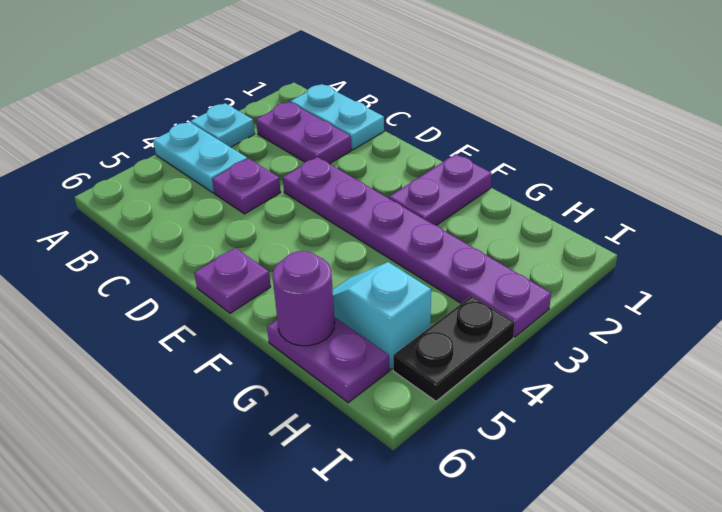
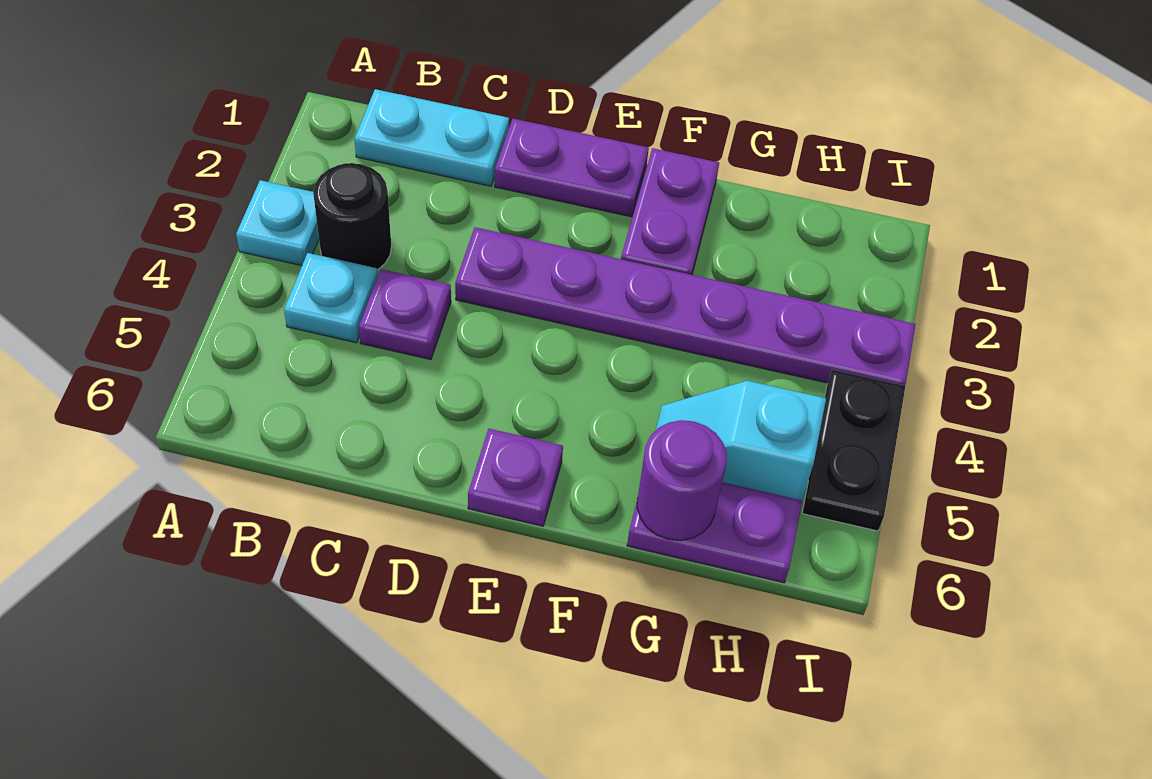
cyan plate A4:B4 level 1 -> cyan plate B4 level 1
purple plate B2:C2 level 1 -> purple plate D1:E1 level 1
none -> black round brick B3 level 1

